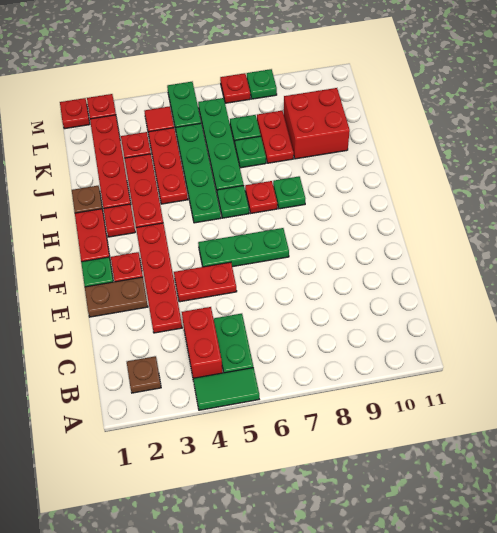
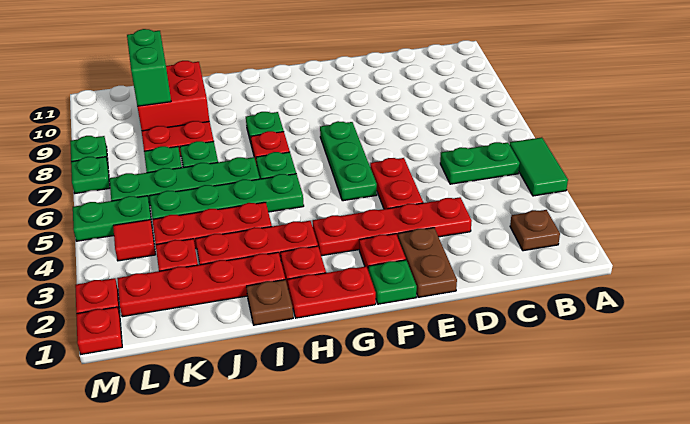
red brick B4:C4 level 1 -> none
none -> green brick K9:K10 level 2
red plate M7 level 1 -> green plate M7 level 1

